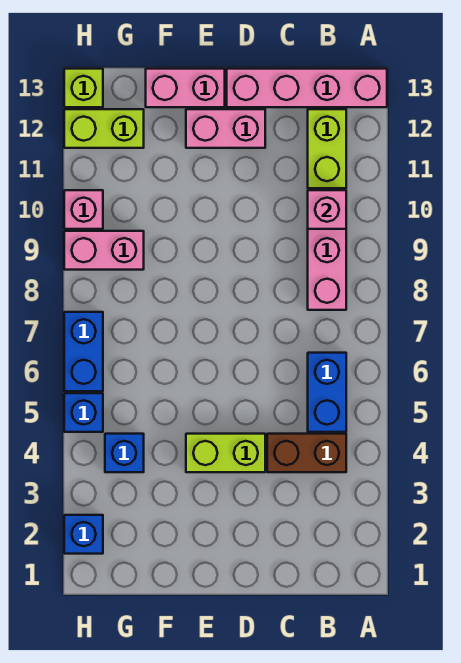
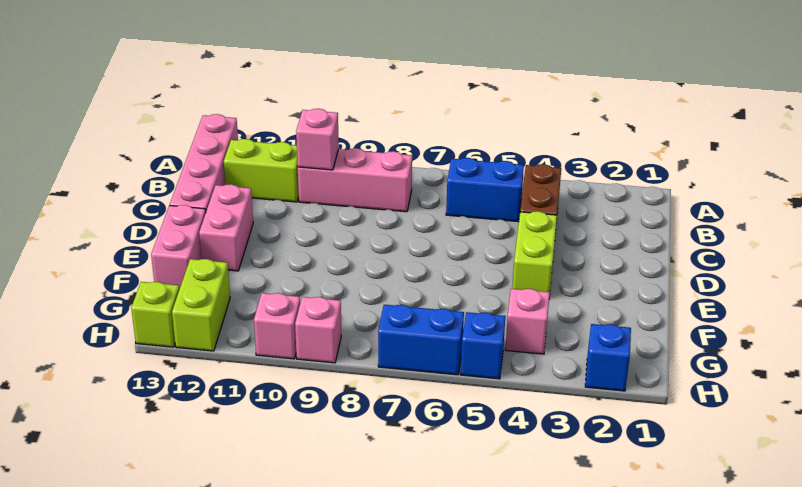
blue brick G4 level 1 -> pink brick G4 level 1
pink brick G9:H9 level 1 -> pink brick H9 level 1

